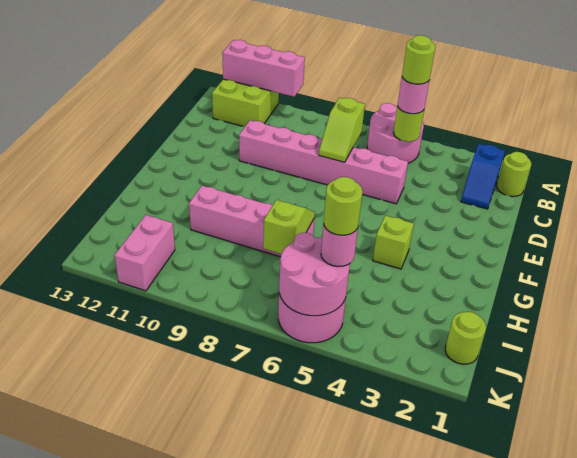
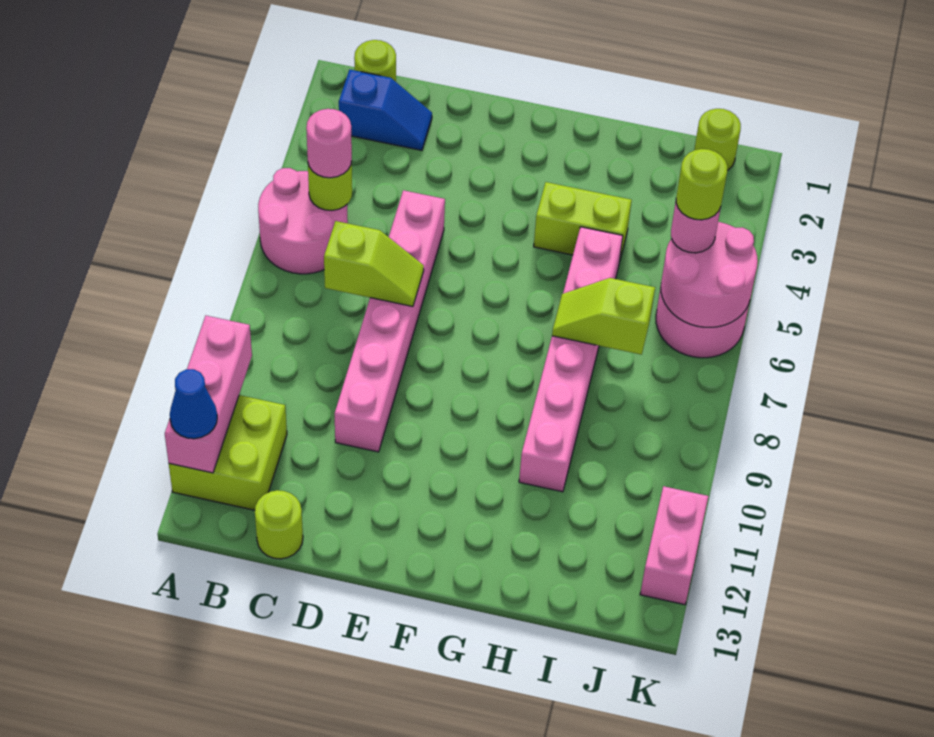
none -> blue cone A12 level 3
lime round brick B5 level 4 -> lime round brick C13 level 1
lime brick G4 level 1 -> lime brick G4:H4 level 1
pink brick H7:H10 level 1 -> pink brick H5:H10 level 1
pink brick J11:K11 level 1 -> pink brick K11:K12 level 1

